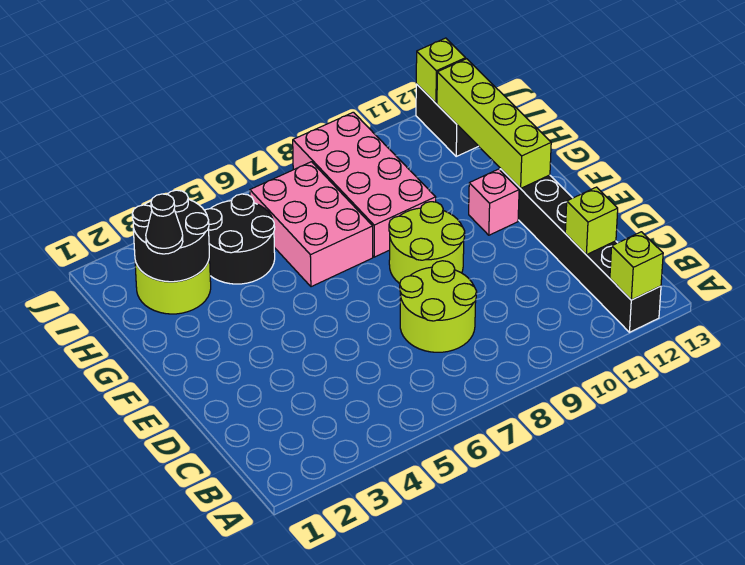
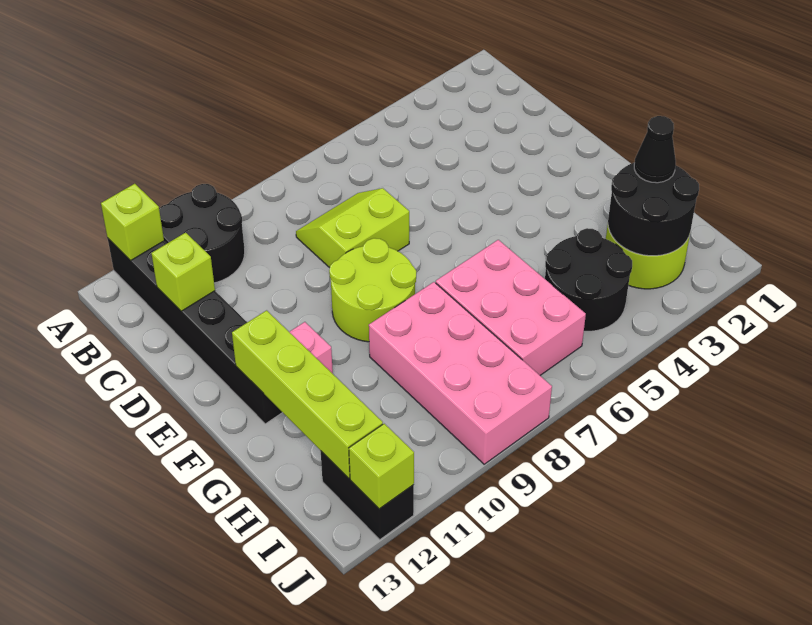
none -> black round brick A10:B11 level 1
lime round brick C7:D8 level 1 -> lime slope C7:D8 level 1 top D

